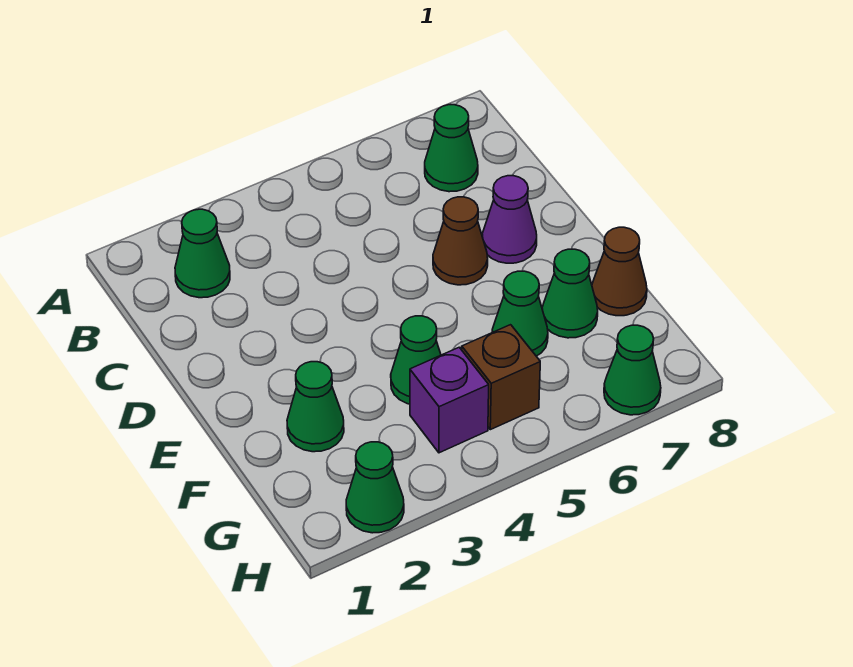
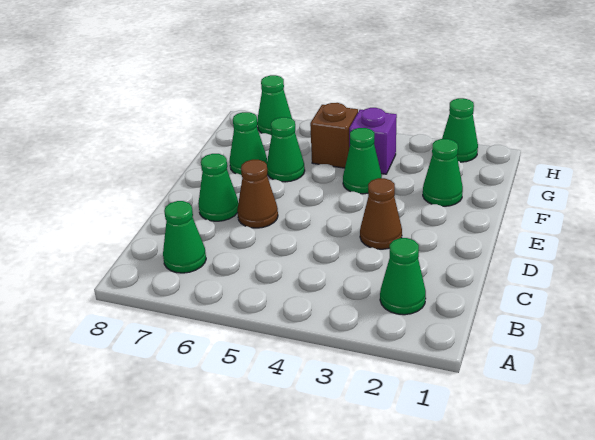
purple cone D7 level 1 -> green cone D7 level 1
brown cone F8 level 1 -> brown cone D3 level 1

